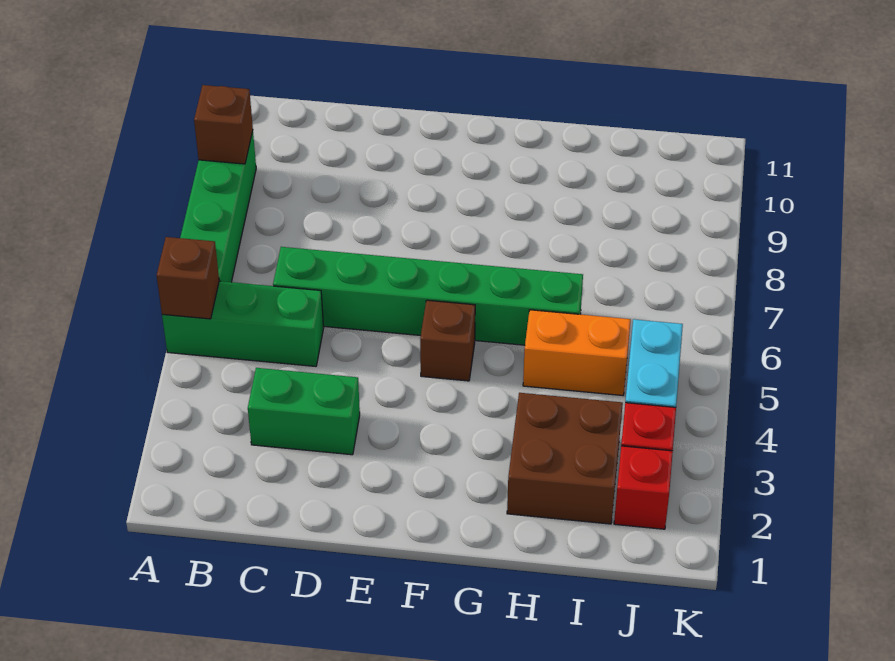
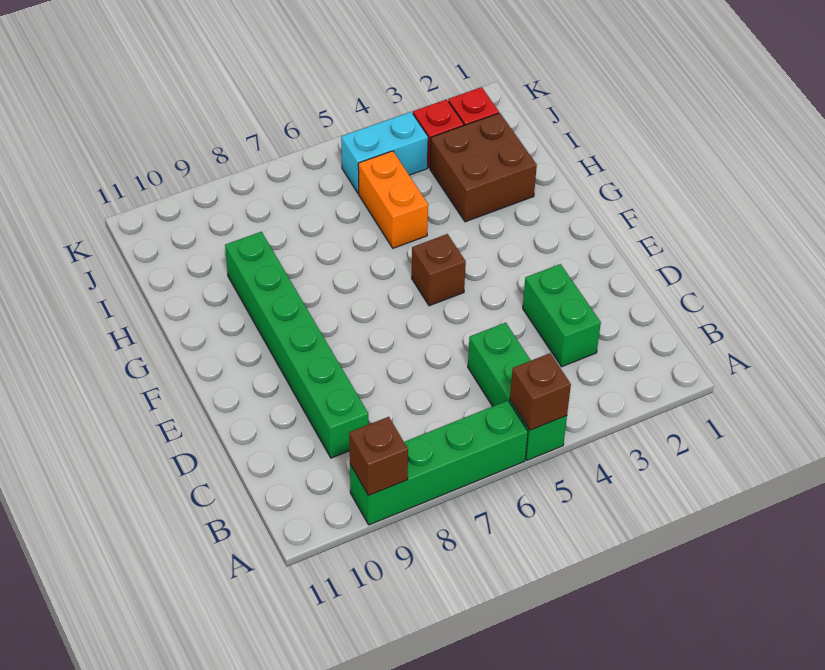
green brick C6:H6 level 1 -> green brick C9:H9 level 1

